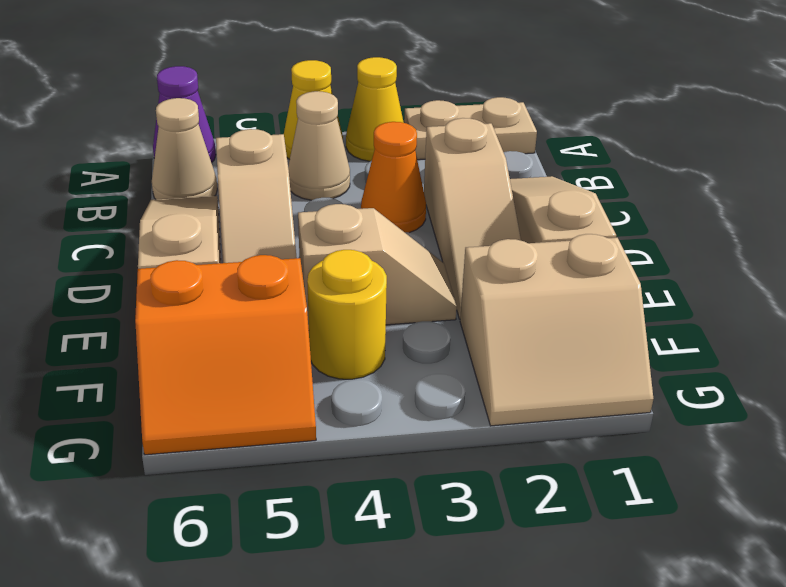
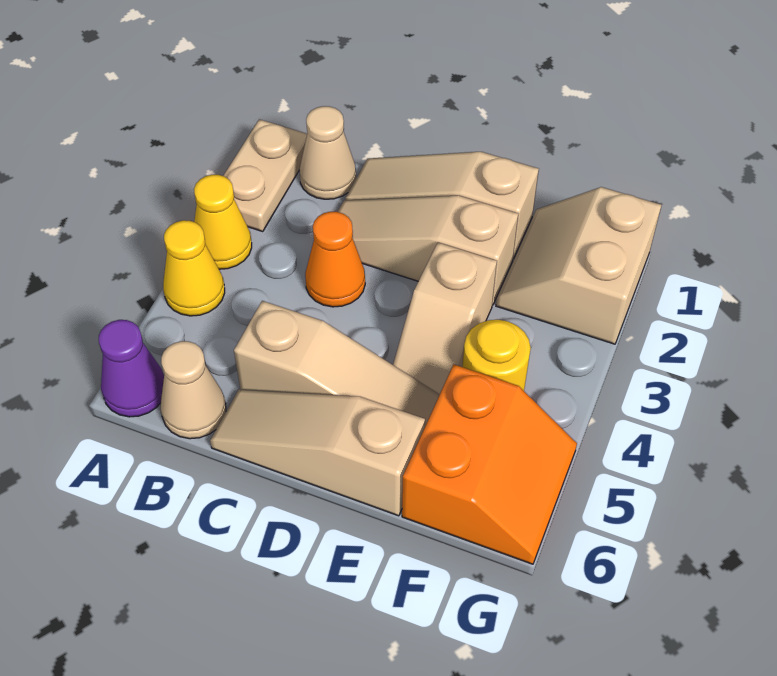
tan cone B4 level 1 -> tan cone B1 level 1
tan slope C2:E2 level 1 top C -> tan slope C2:E2 level 1 top E
tan slope E3:E4 level 1 top 4 -> tan slope E3:E4 level 1 top 3
tan slope F1:G2 level 1 top F -> tan slope F1:G2 level 1 top G

